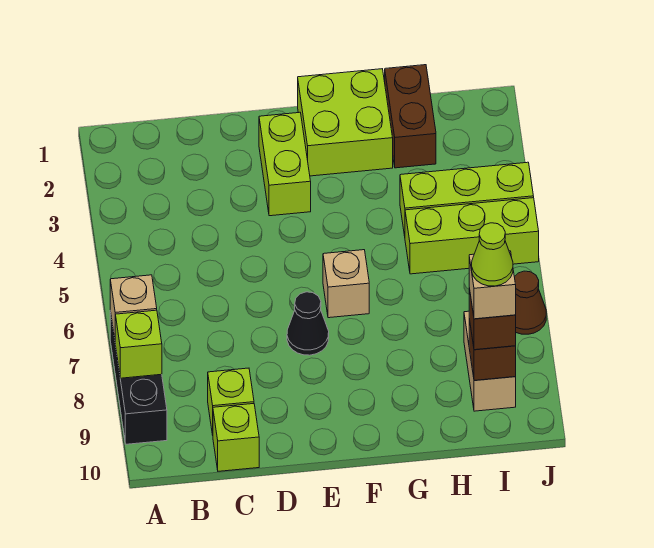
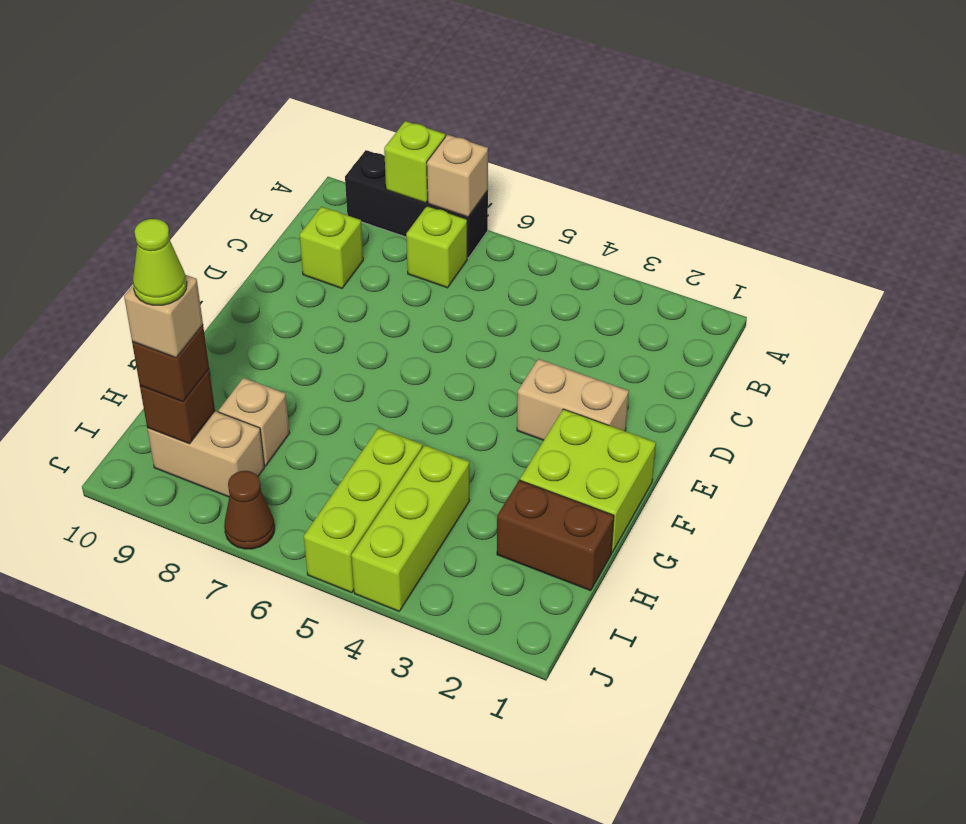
lime brick C10 level 1 -> lime brick B7 level 1
lime brick E2:E3 level 1 -> tan brick E2:E3 level 1
black cone E7 level 1 -> none
tan brick F6 level 1 -> tan brick H8 level 1

